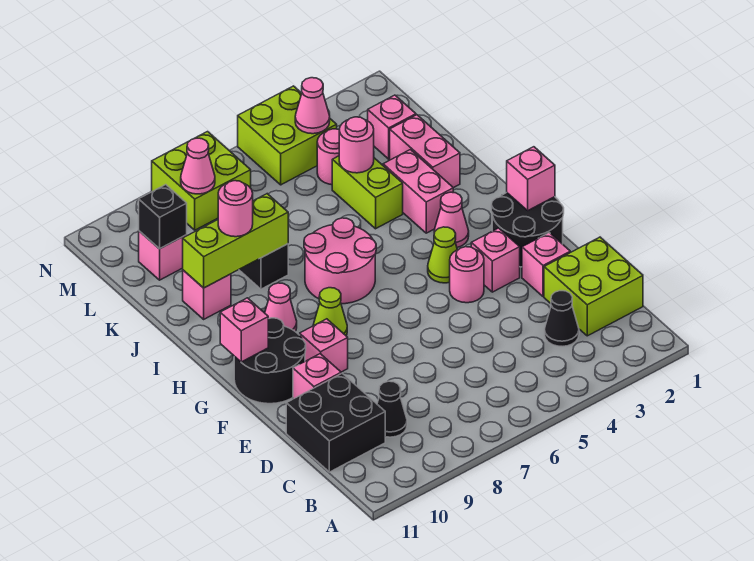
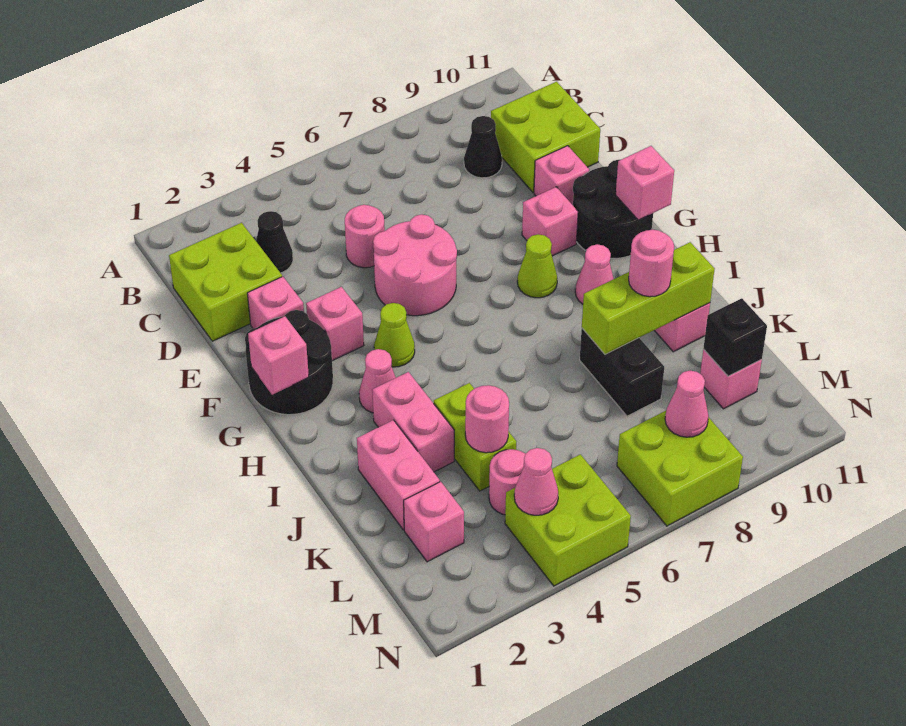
black brick C10:D11 level 1 -> lime brick C10:D11 level 1
pink round brick F4 level 1 -> pink round brick D5 level 1
pink round brick H6:I7 level 1 -> pink round brick E5:F6 level 1

